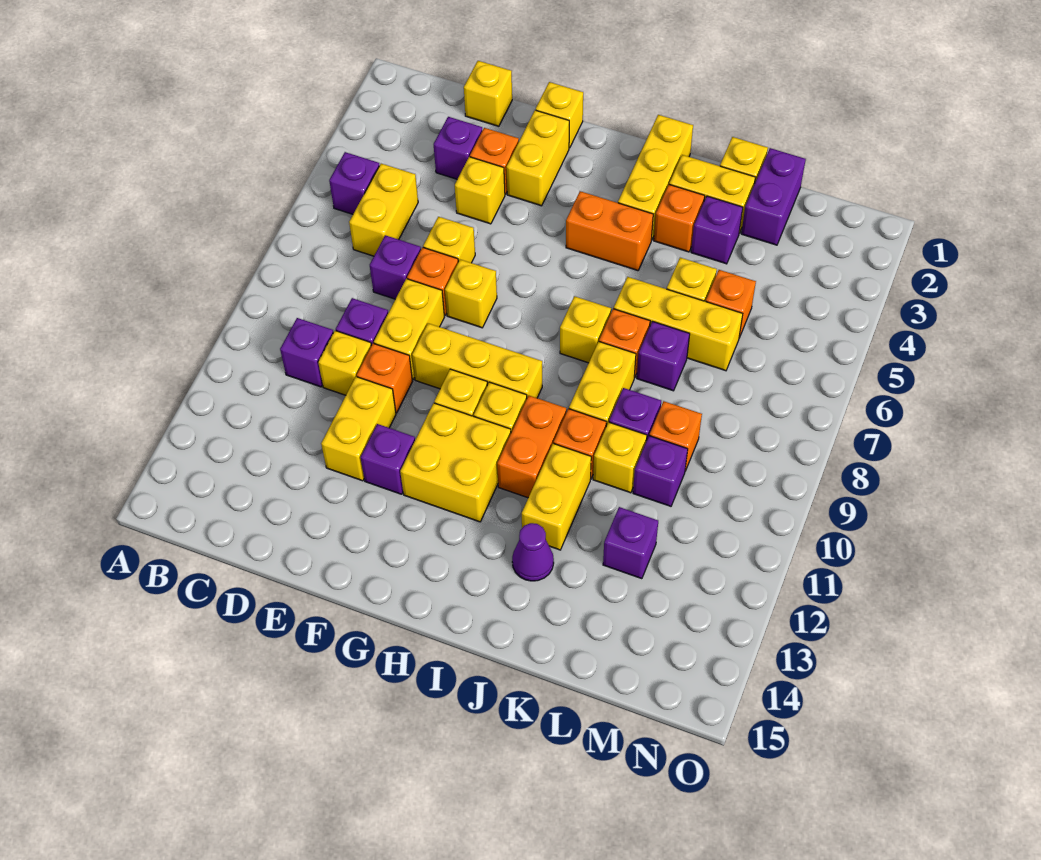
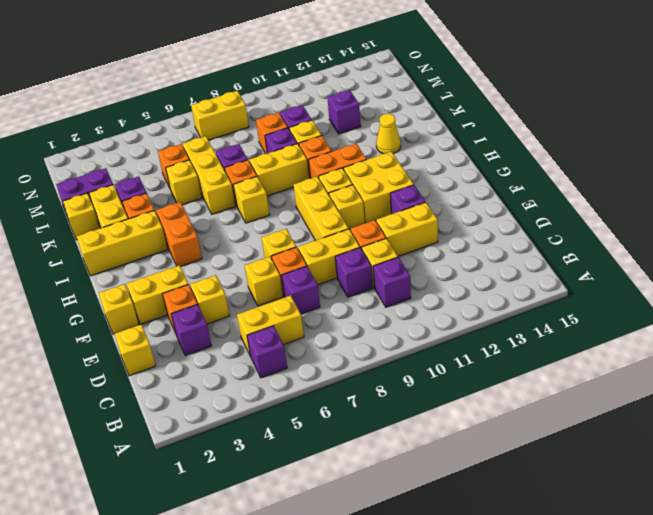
yellow brick J11:J12 level 1 -> yellow brick N7:N8 level 1
purple cone J13 level 1 -> yellow cone J13 level 1

